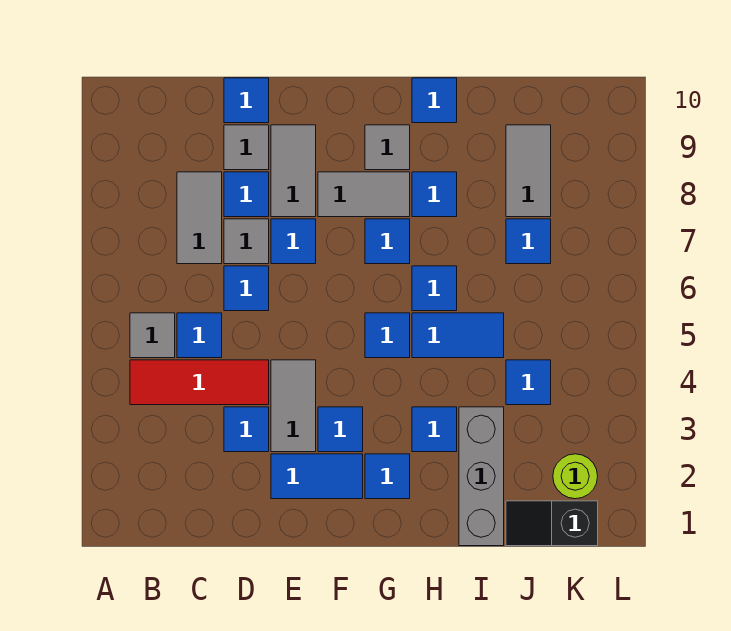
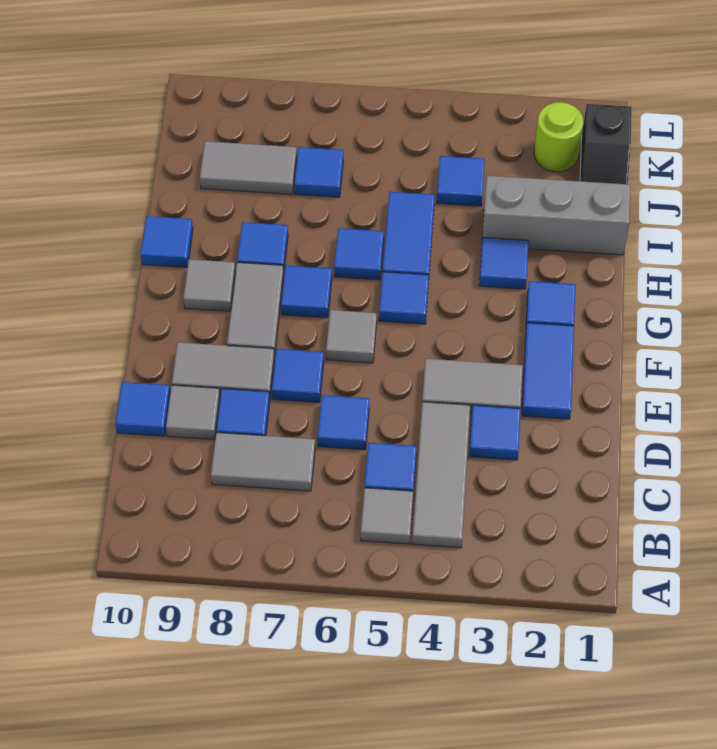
red tile B4:D4 level 1 -> grey tile B4:D4 level 1
grey tile D7 level 1 -> grey tile F6 level 1
blue tile F3 level 1 -> none

